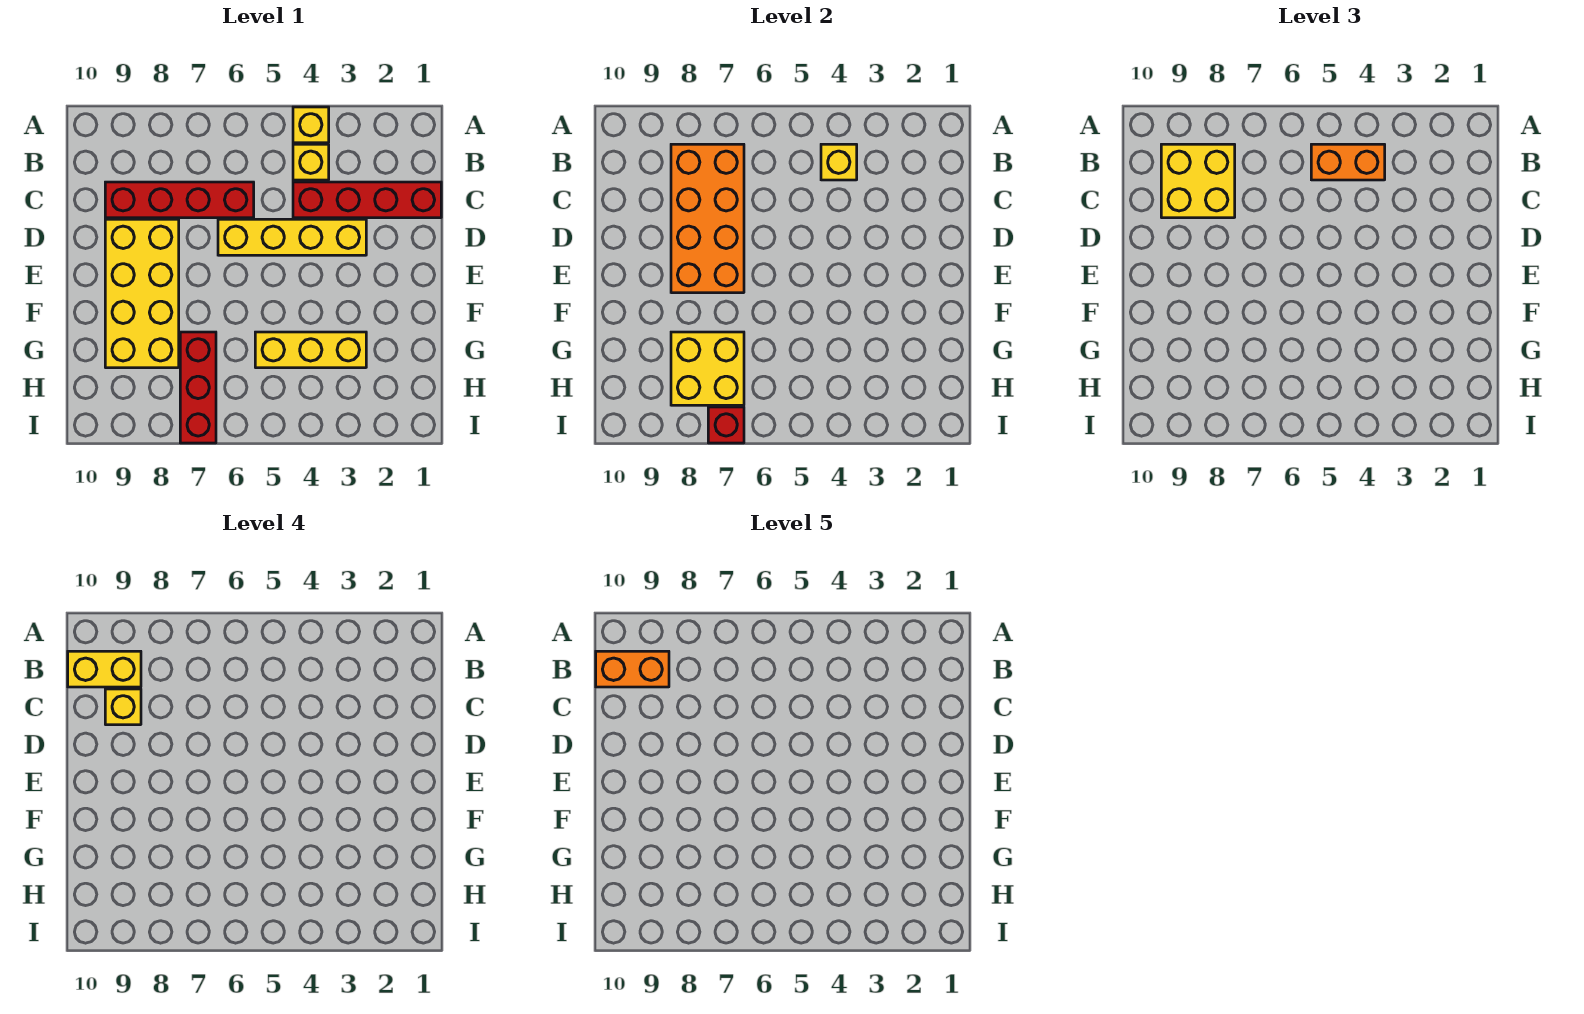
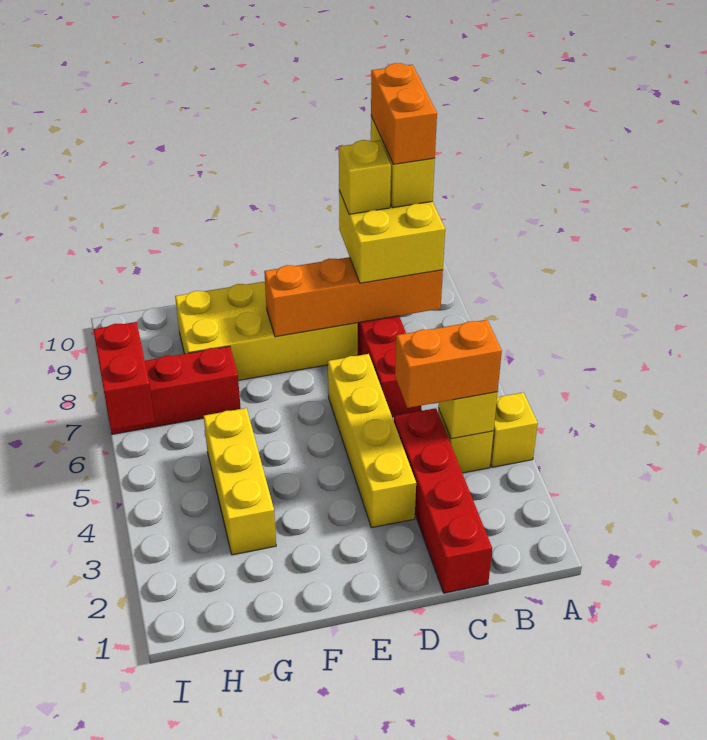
orange brick B4:B5 level 3 -> orange brick B4:C4 level 3
orange brick B7:E8 level 2 -> orange brick B8:E8 level 2
yellow brick G7:H8 level 2 -> none
red brick I7 level 2 -> red brick I6:I7 level 2

